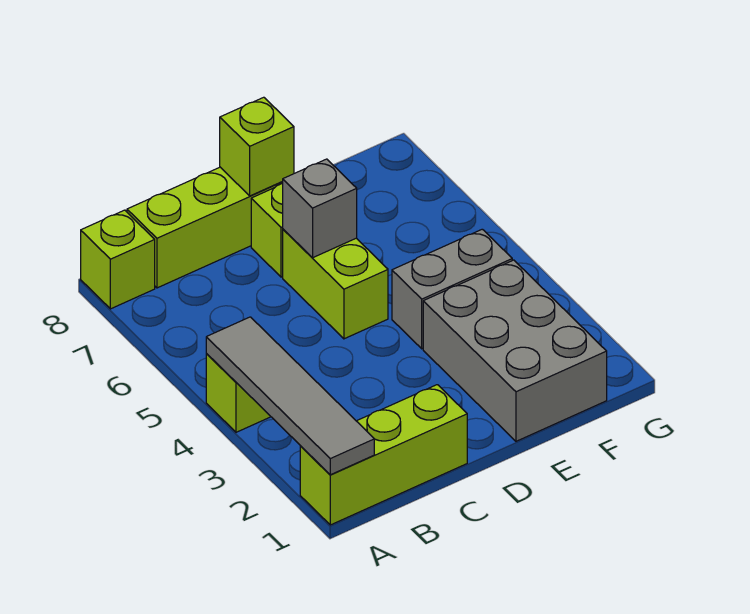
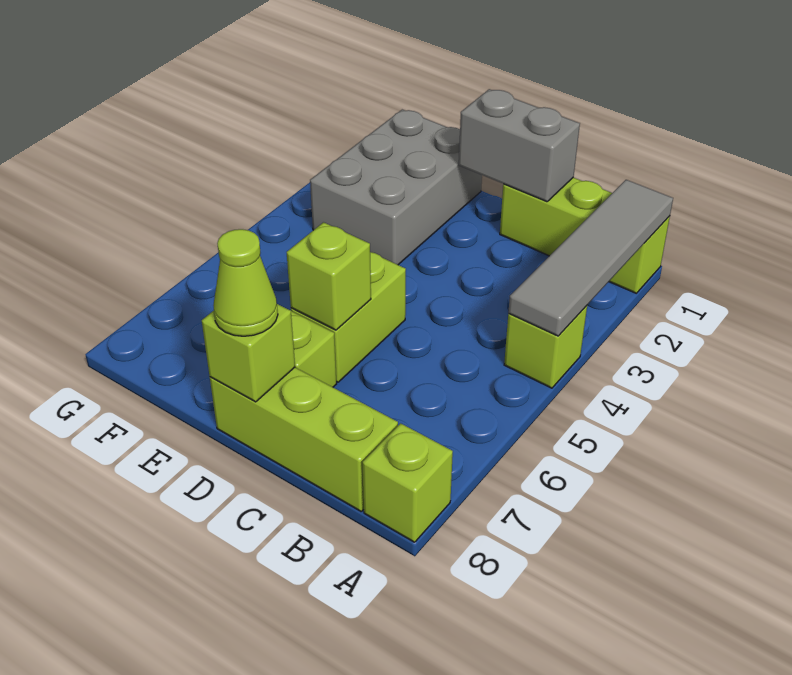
grey brick D6 level 2 -> lime brick D6 level 2
none -> lime cone D8 level 3
grey brick E4:F4 level 1 -> grey brick C1:D1 level 2

